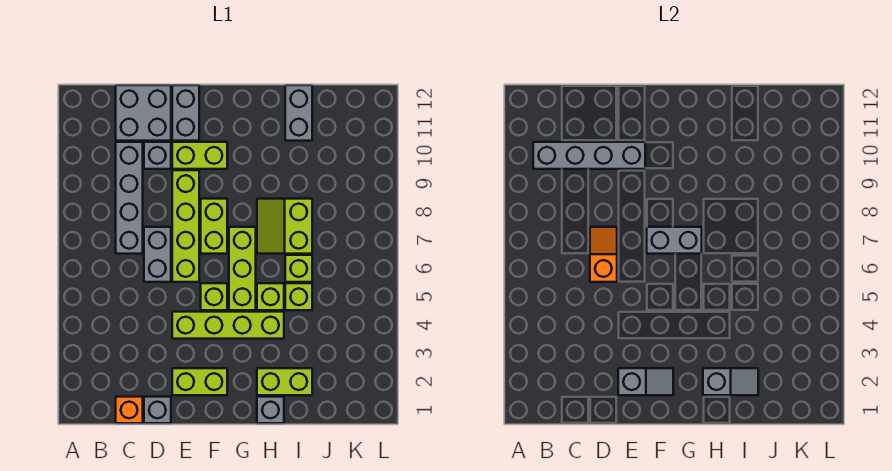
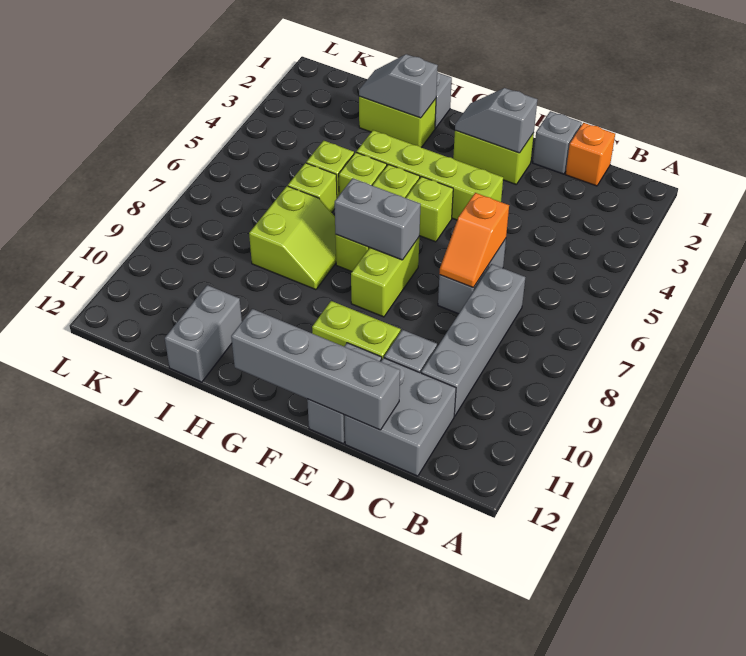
grey brick B10:E10 level 2 -> grey brick D12:G12 level 2
lime brick E6:E9 level 1 -> none

